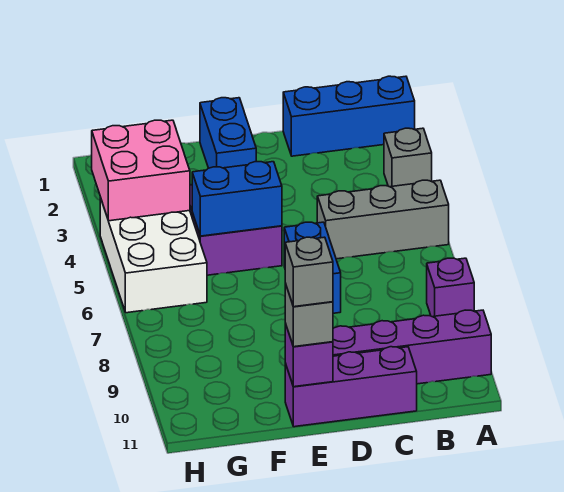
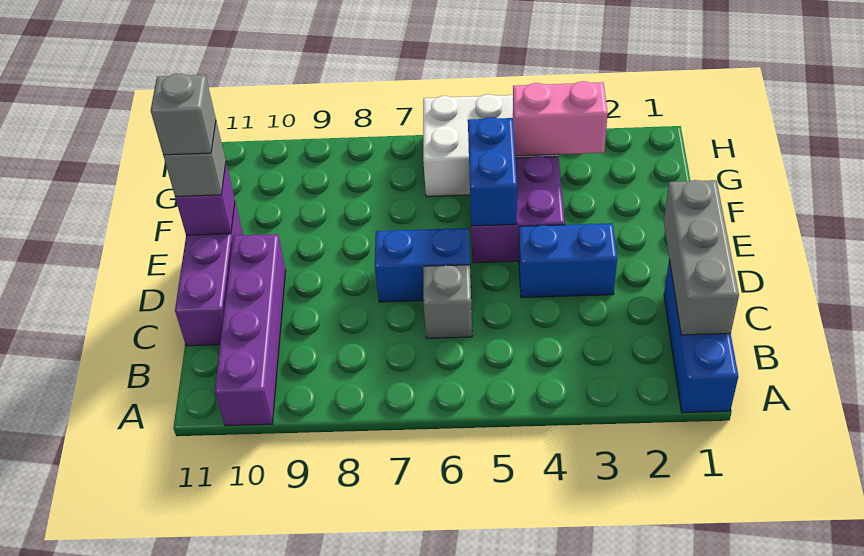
grey brick A3 level 1 -> grey brick C6 level 1
grey brick A5:C5 level 1 -> grey brick B1:D1 level 2
purple brick A8 level 1 -> none
blue brick E1:E2 level 1 -> blue brick D3:D4 level 1
pink brick G3:H4 level 2 -> pink brick G3:G4 level 2

